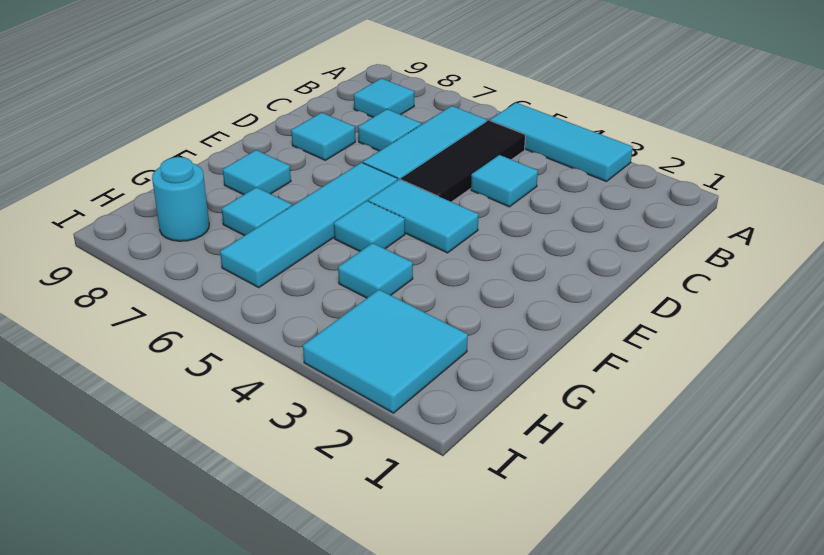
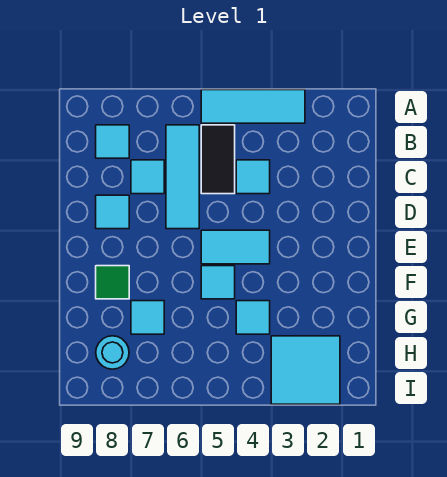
black tile B5:D5 level 1 -> black tile B5:C5 level 1
cyan tile E6:H6 level 1 -> none
cyan tile F8 level 1 -> green tile F8 level 1

